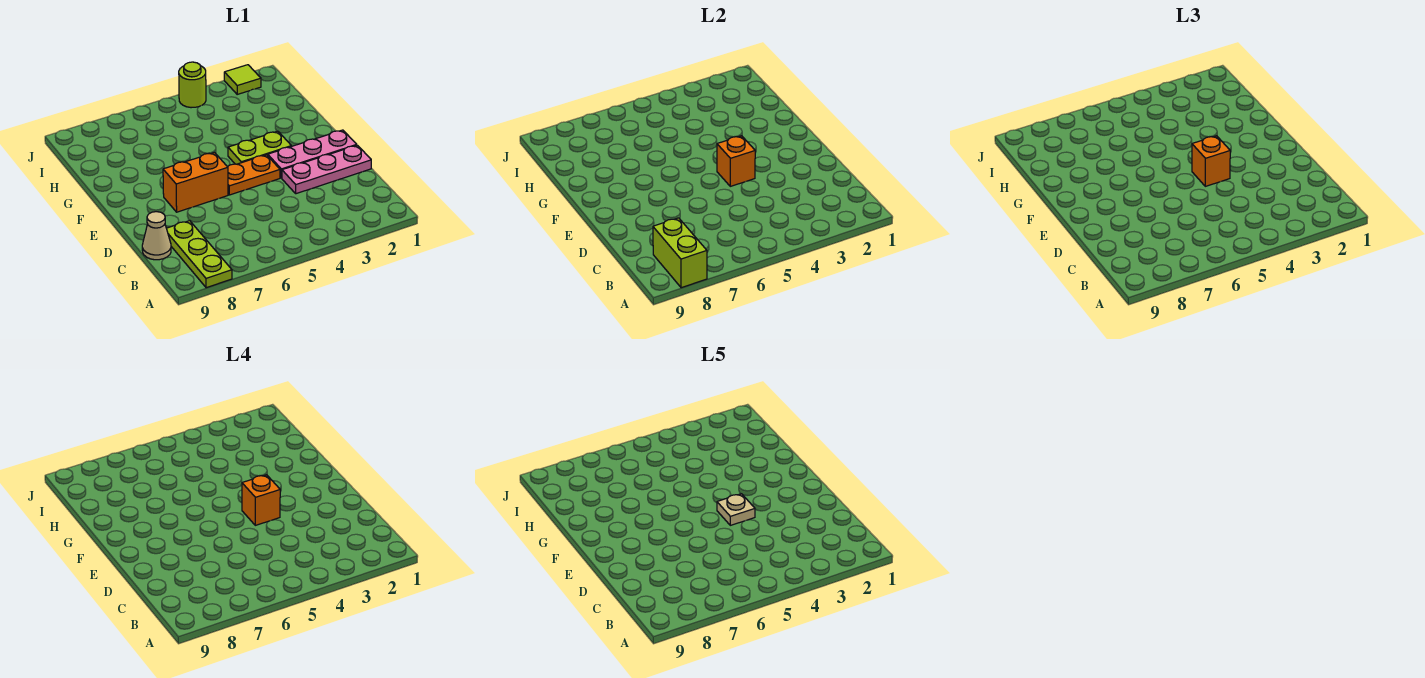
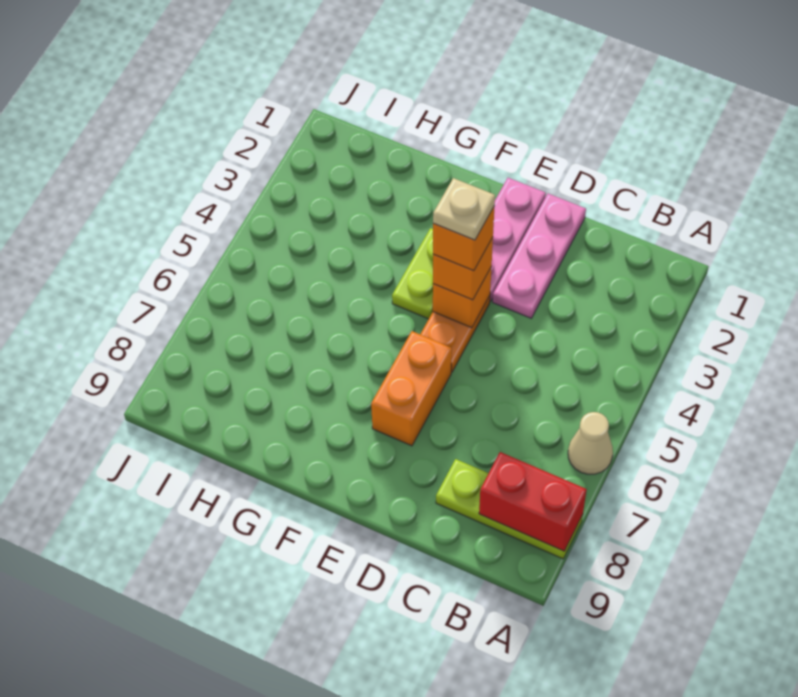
lime brick A8:B8 level 2 -> red brick A8:B8 level 2
tan cone C9 level 1 -> tan cone A6 level 1
lime tile J2 level 1 -> none
lime round brick J4 level 1 -> none

